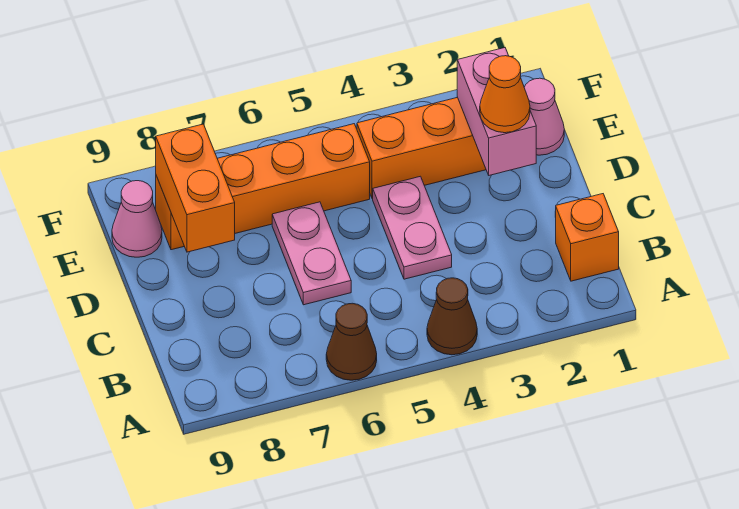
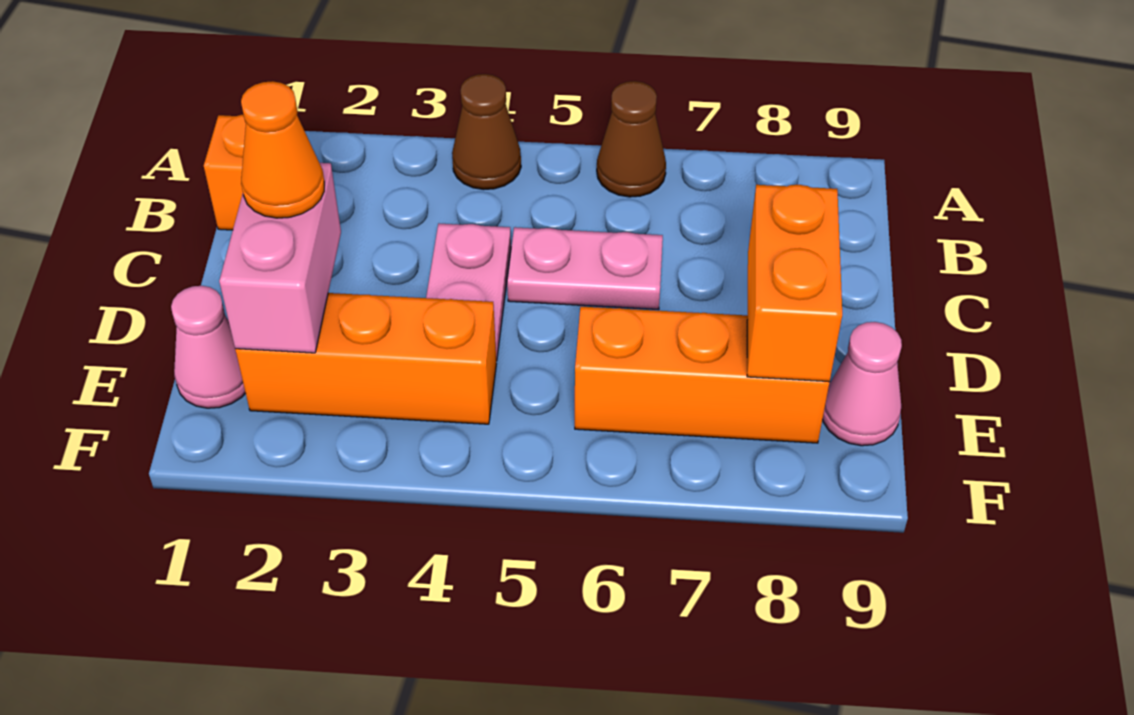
pink plate C6:D6 level 1 -> pink plate C5:C6 level 1
orange brick E5:E8 level 1 -> orange brick E6:E8 level 1

